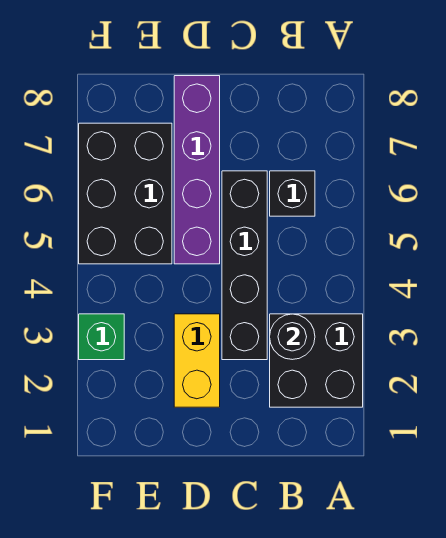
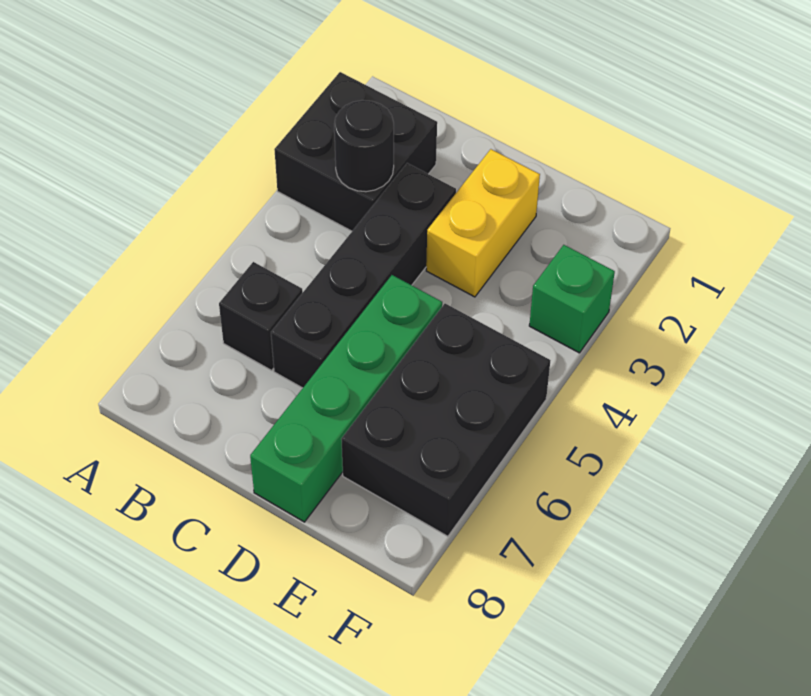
purple brick D5:D8 level 1 -> green brick D5:D8 level 1

